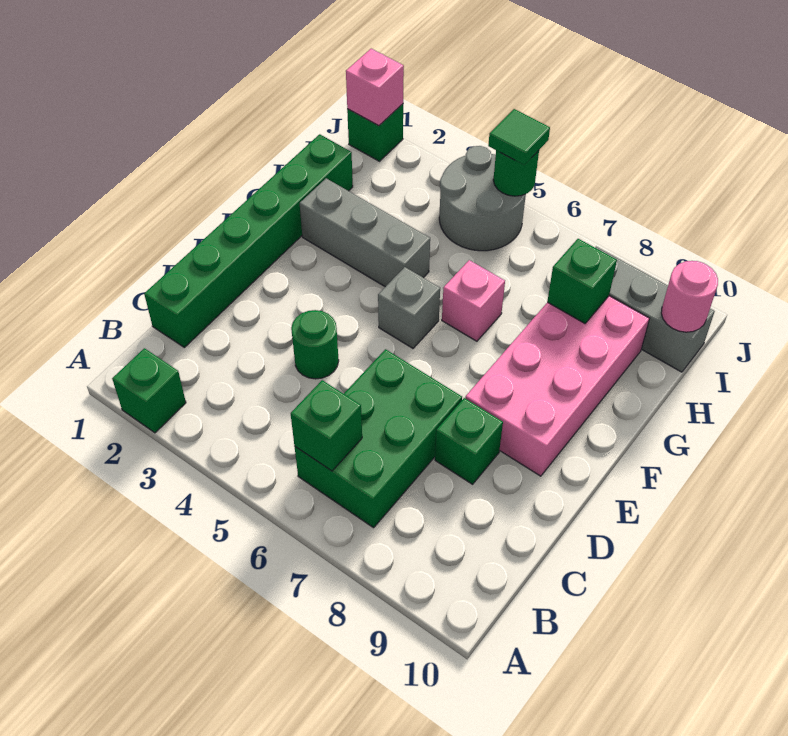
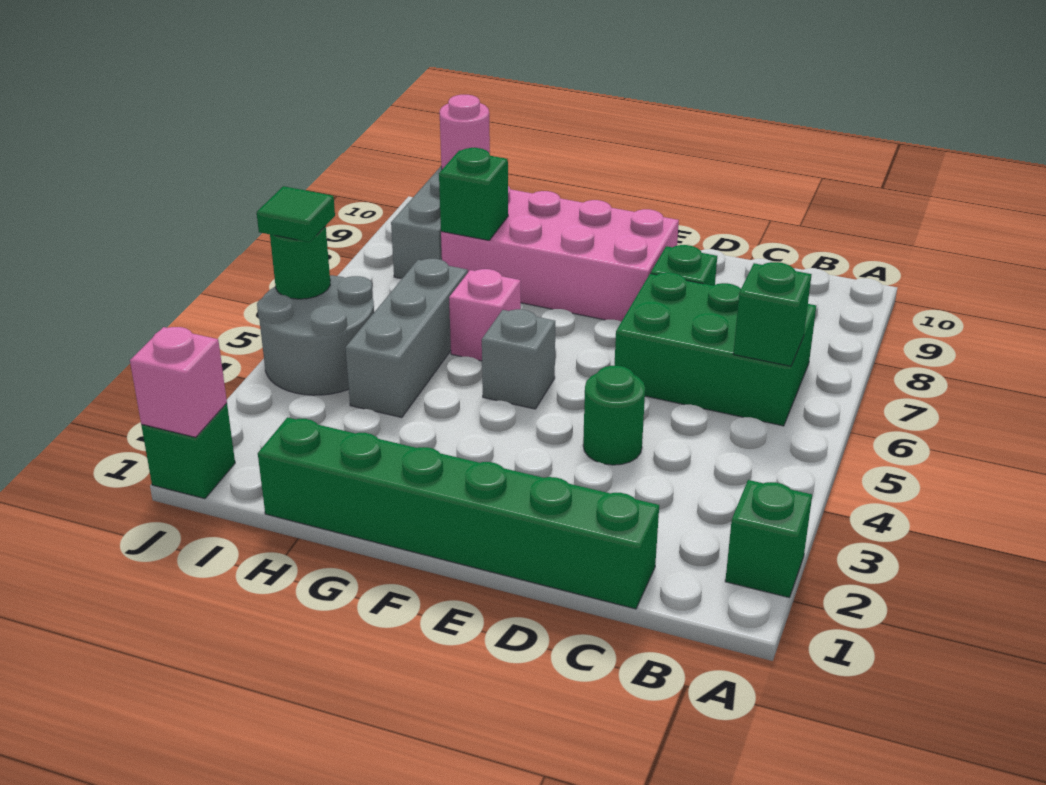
grey brick G2:G4 level 1 -> grey brick H4:H6 level 1

